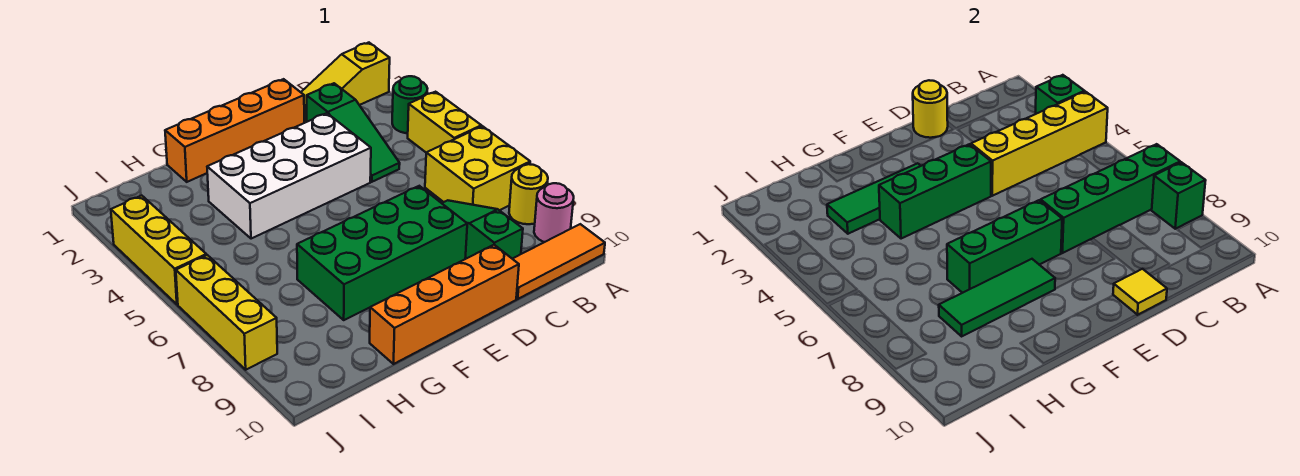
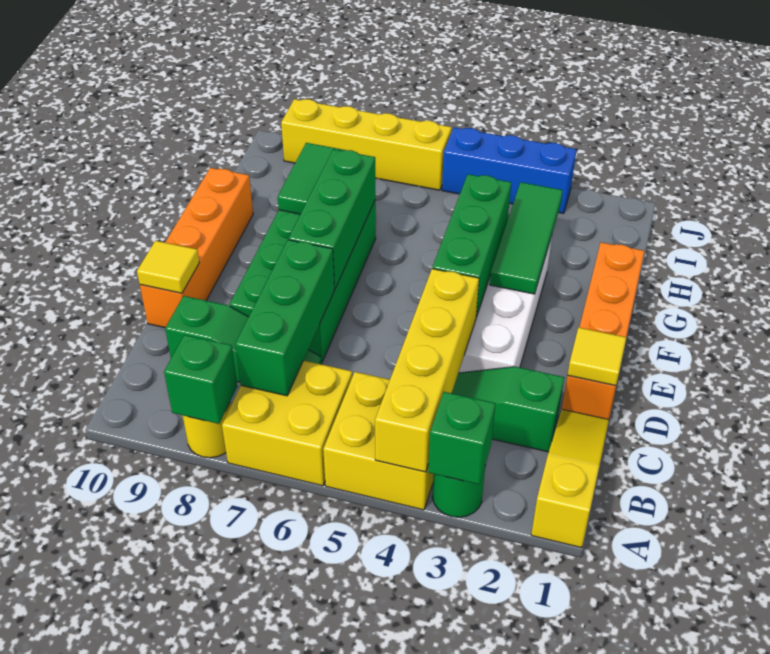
yellow brick A4:A5 level 1 -> yellow brick A4:B5 level 1
green brick A7:D7 level 2 -> green brick B7:D7 level 2
pink round brick A9 level 1 -> none
orange tile A10:C10 level 1 -> none
yellow round brick D1 level 2 -> yellow tile D1 level 2
green tile F8:H8 level 2 -> green tile G8:H8 level 2
yellow brick J3:J5 level 1 -> blue brick J3:J5 level 1
yellow brick J6:J8 level 1 -> yellow brick J6:J9 level 1

